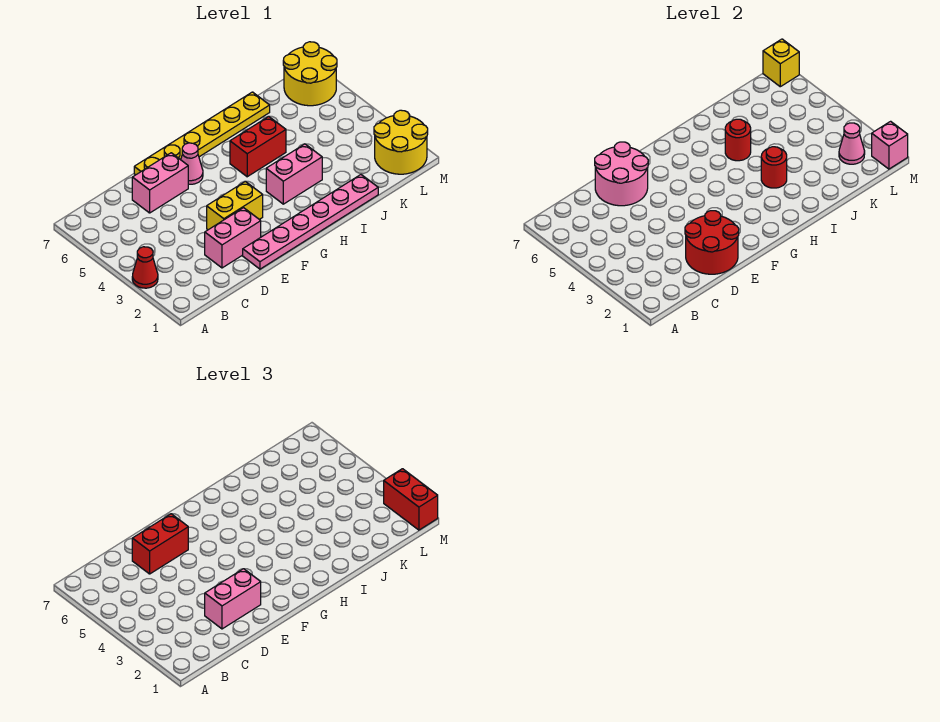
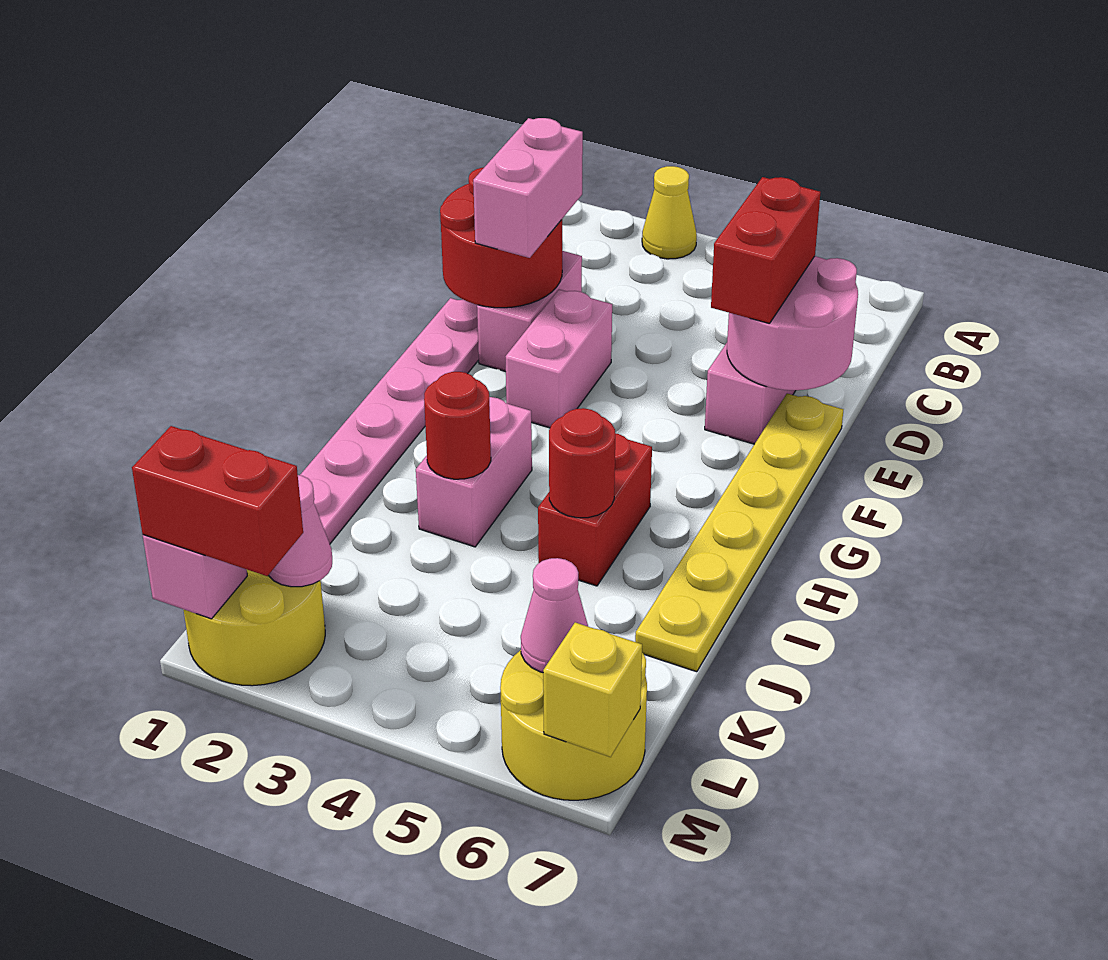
red cone A3 level 1 -> yellow cone A3 level 1
yellow brick E3:F3 level 1 -> pink brick E3:F3 level 1
pink cone F6 level 1 -> pink cone L6 level 2

